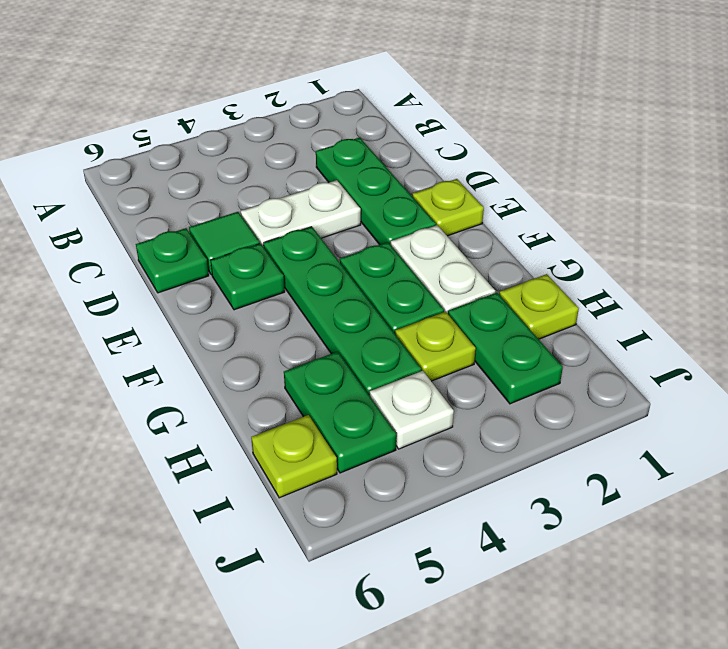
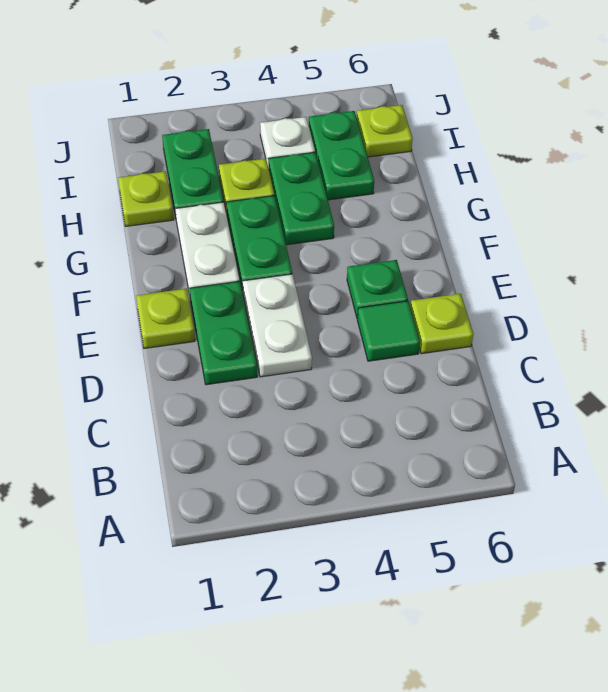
green plate C2:E2 level 1 -> green plate D2:E2 level 1
white plate D3:D4 level 1 -> white plate D3:E3 level 1
green plate D6 level 1 -> lime plate D6 level 1
green plate E4:H4 level 1 -> green plate G4:H4 level 1

